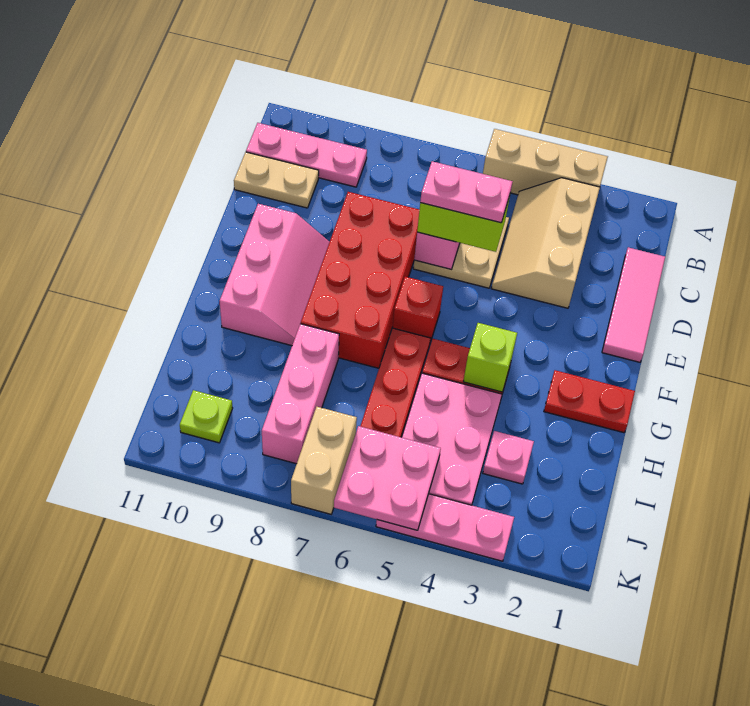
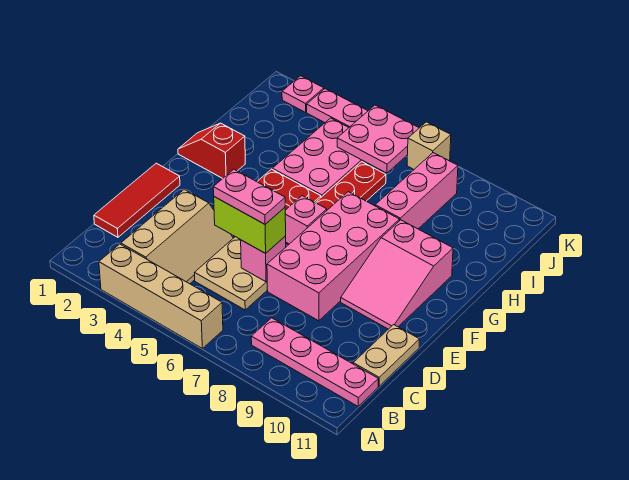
tan brick A3:A5 level 1 -> tan brick A3:A6 level 1
pink plate B9:B11 level 1 -> pink plate B8:B11 level 1
pink tile C1:E1 level 1 -> red tile C1:E1 level 1
tan plate C10:C11 level 1 -> tan plate C11:D11 level 1
red brick D7:G8 level 1 -> pink brick D7:G8 level 1
pink slope E9:G10 level 1 top 10 -> pink slope E9:G10 level 1 top G
red brick F6 level 1 -> pink brick F6 level 1
red plate G1:G2 level 1 -> red slope G1:G2 level 1 top 2
lime brick G4 level 2 -> none
pink plate I3 level 1 -> pink plate K2 level 1
tan brick J7:K7 level 1 -> tan brick K7 level 1
lime plate J10 level 1 -> none

